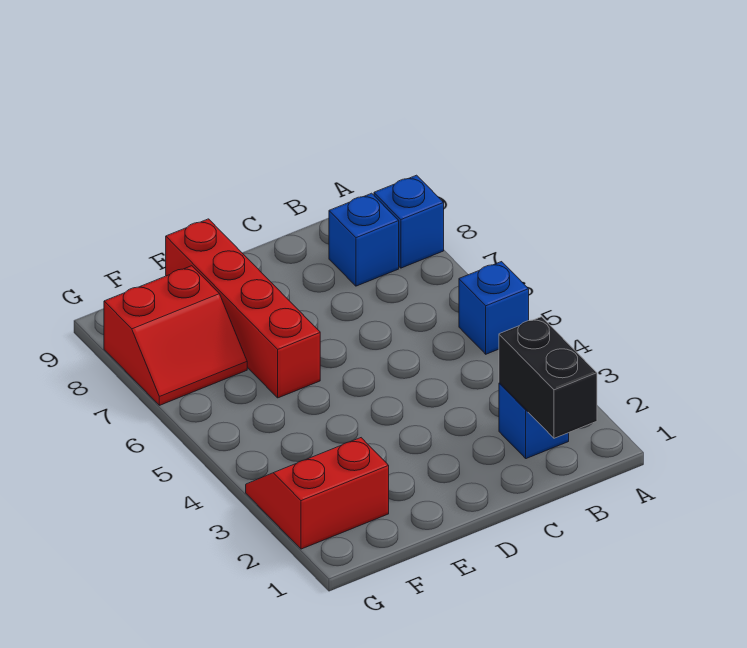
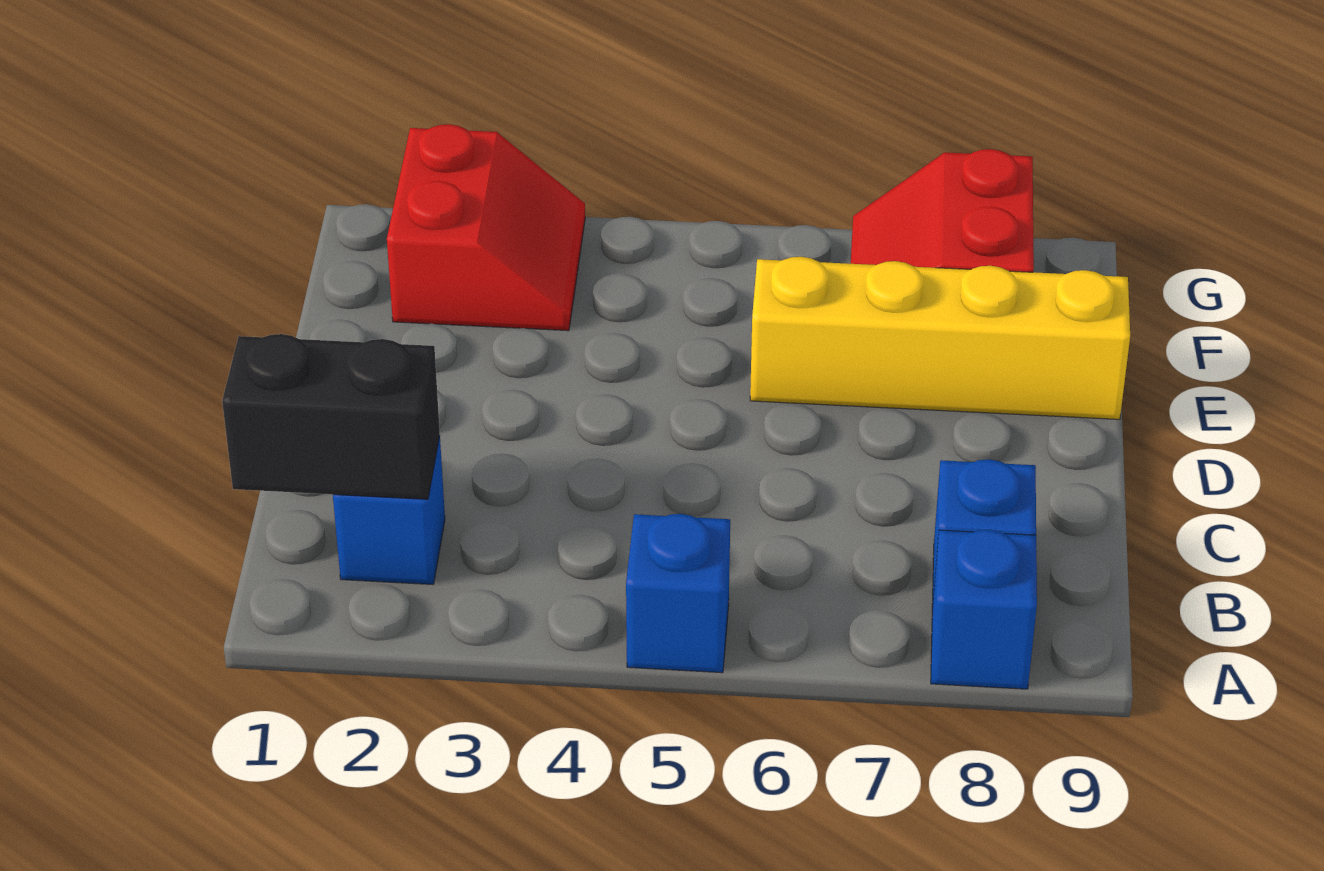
red brick E6:E9 level 1 -> yellow brick E6:E9 level 1

